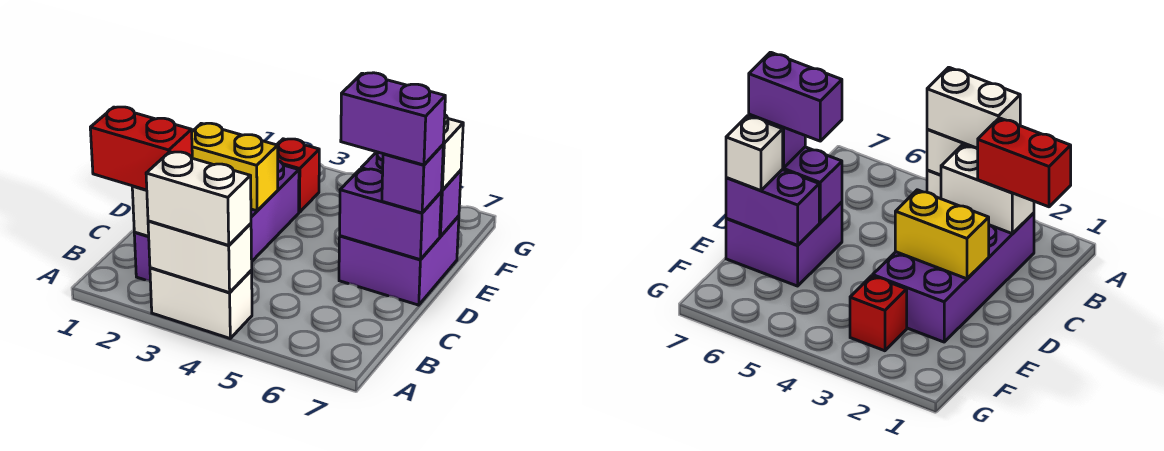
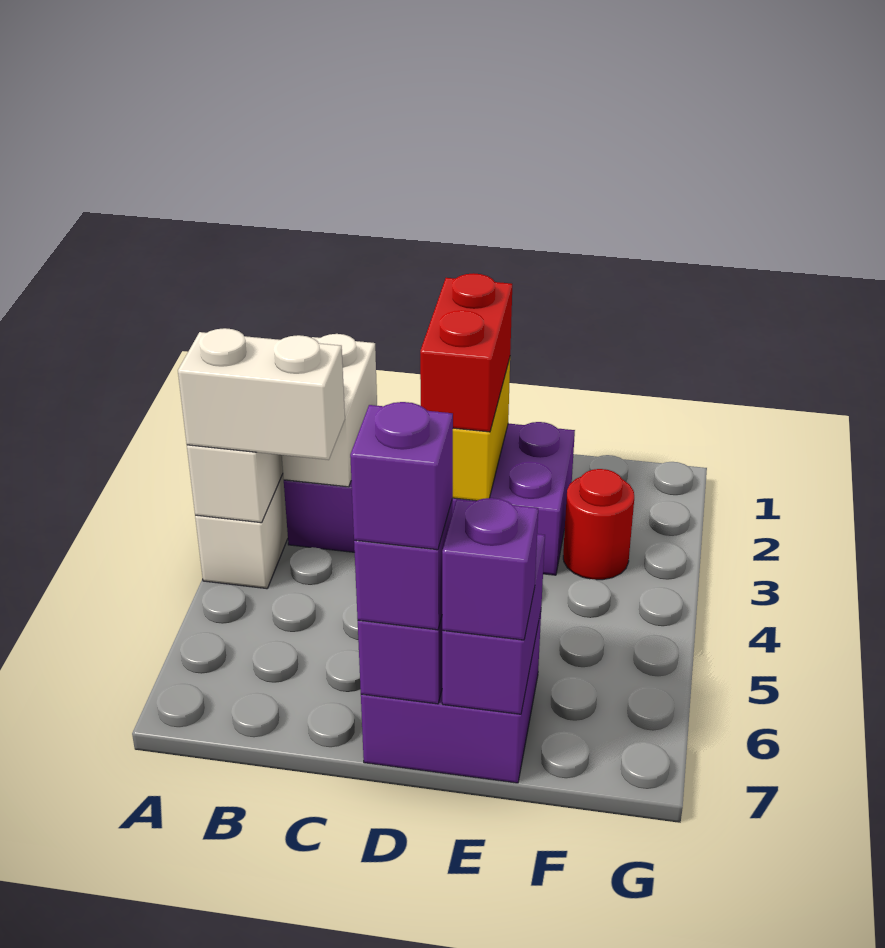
white brick A3:A4 level 3 -> white brick A4:B4 level 3
red brick B1:B2 level 3 -> red brick D2:D3 level 3
purple brick D6:D7 level 4 -> purple brick D7 level 4
white brick E7 level 3 -> purple brick E7 level 3
red brick F3 level 1 -> red round brick F3 level 1

